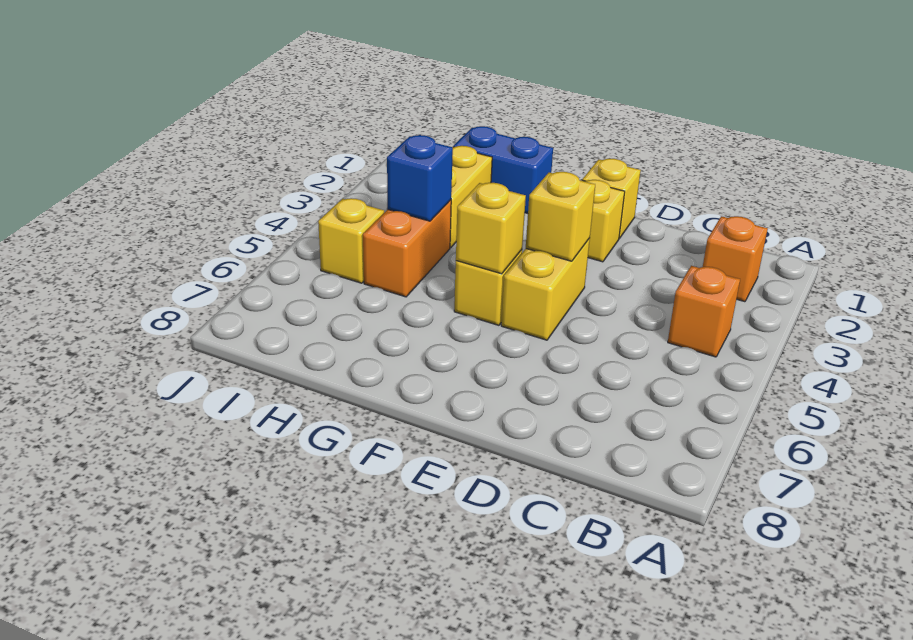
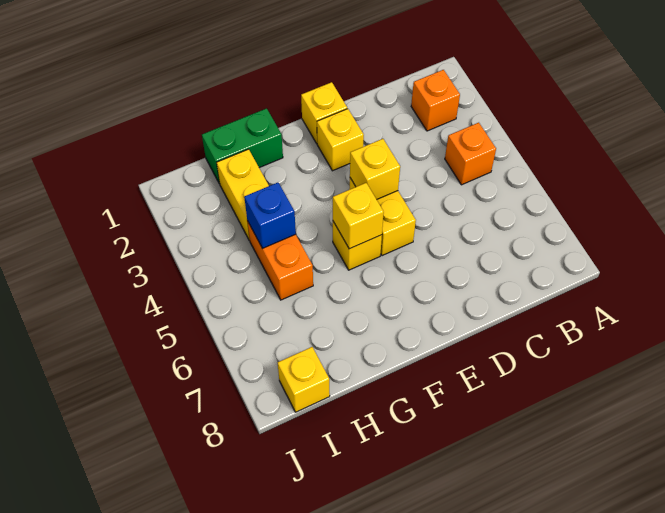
blue brick G1:H1 level 1 -> green brick G1:H1 level 1
yellow brick I5 level 1 -> yellow brick I8 level 1

